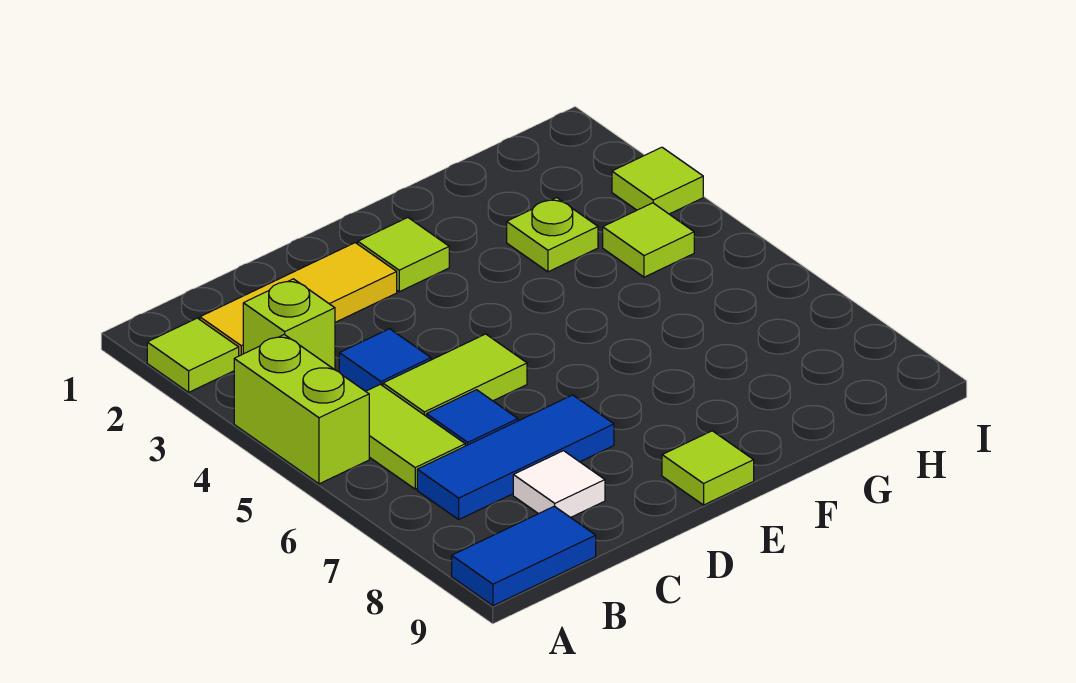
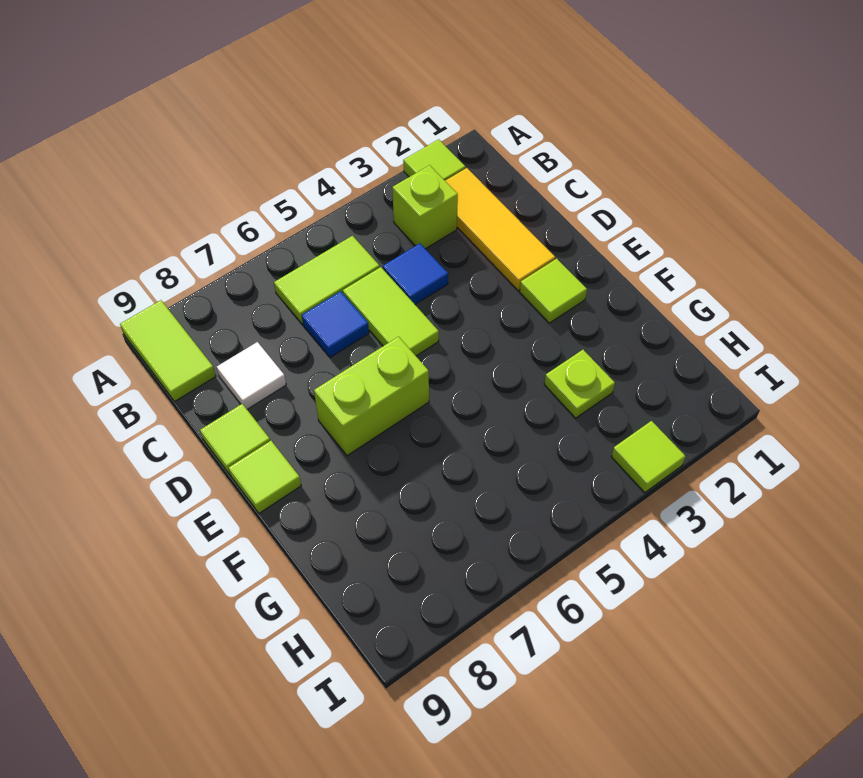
lime brick A4:A5 level 1 -> lime brick E6:E7 level 1
blue tile A9:B9 level 1 -> lime tile A9:B9 level 1
blue tile B7:D7 level 1 -> none
lime tile H4 level 1 -> lime tile D9 level 1

